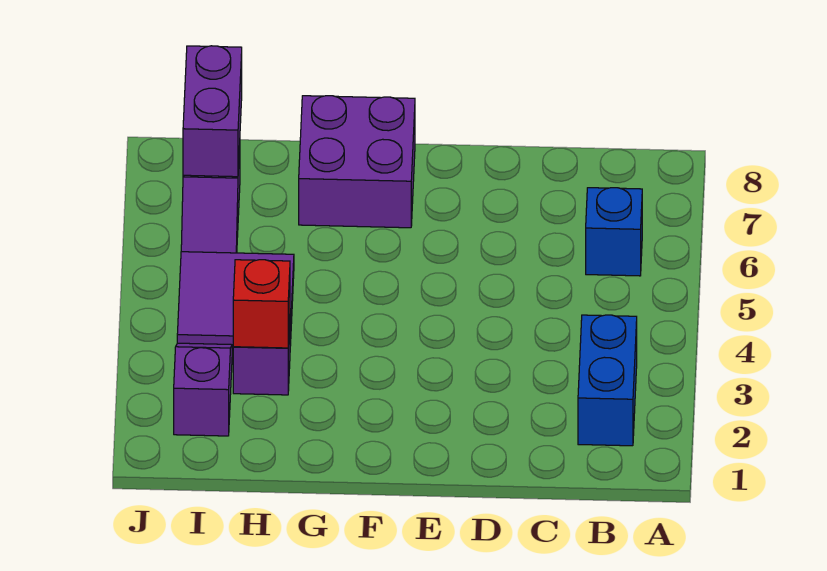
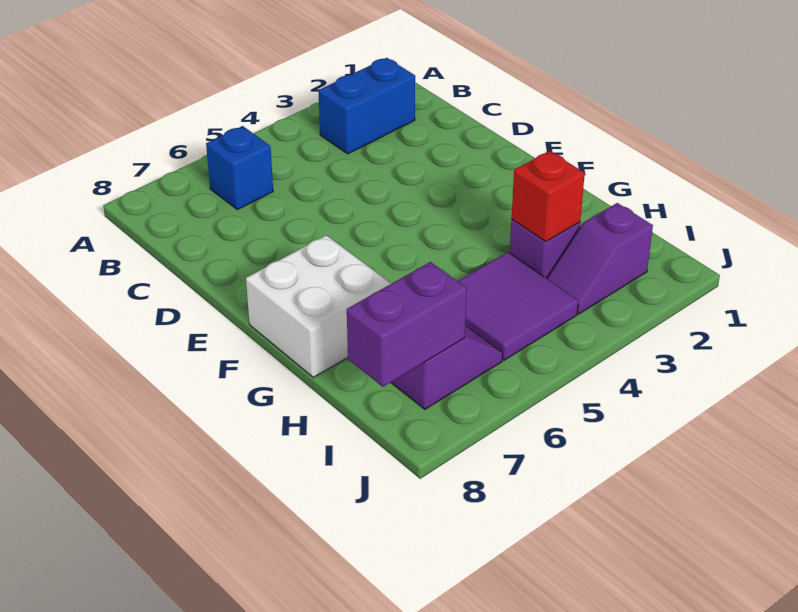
purple brick F7:G8 level 1 -> white brick F7:G8 level 1

